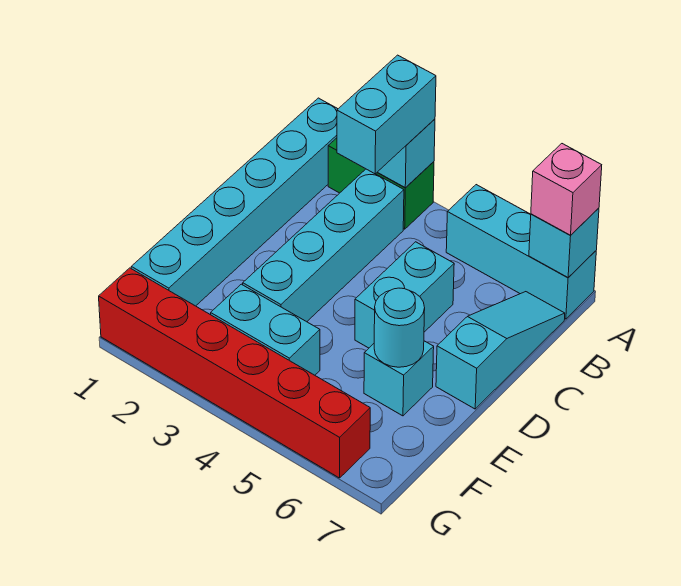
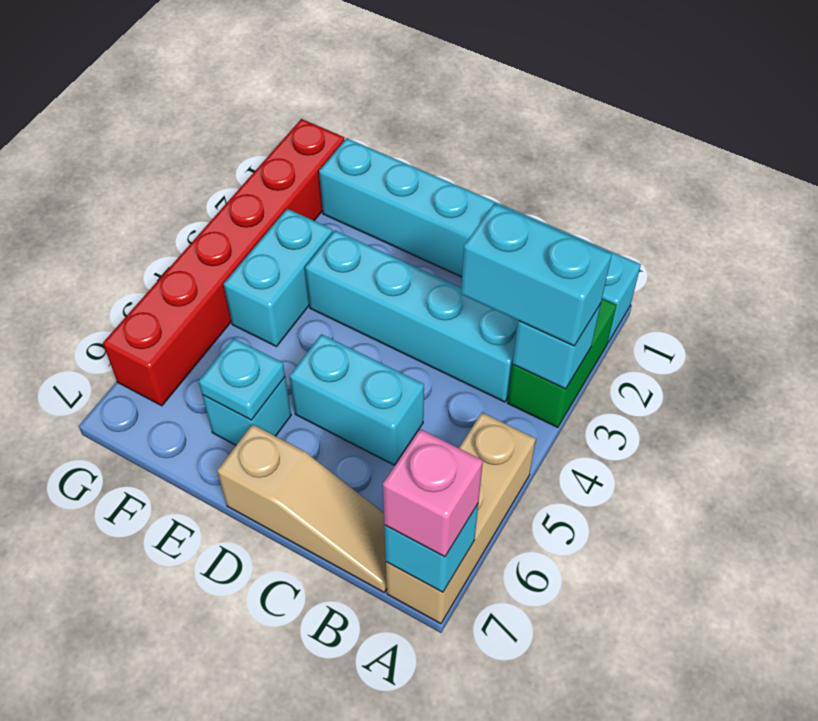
cyan brick A5:A7 level 1 -> tan brick A5:A7 level 1
cyan slope B7:D7 level 1 top D -> tan slope B7:D7 level 1 top D
cyan round brick E6 level 2 -> cyan plate E6 level 2

